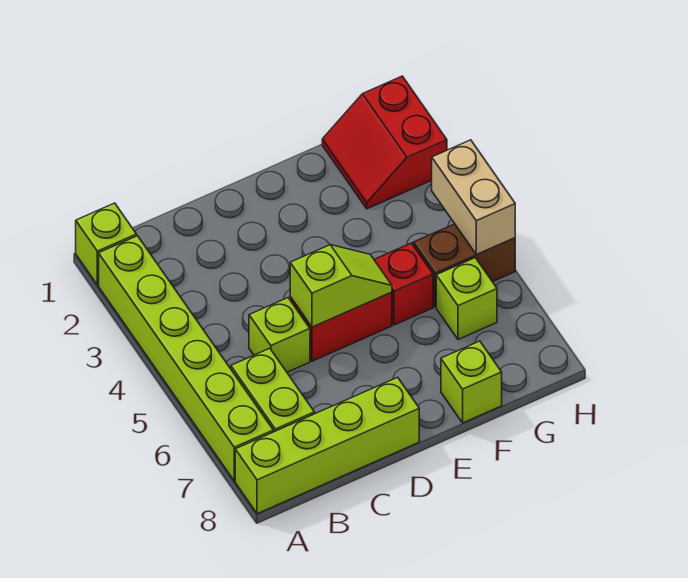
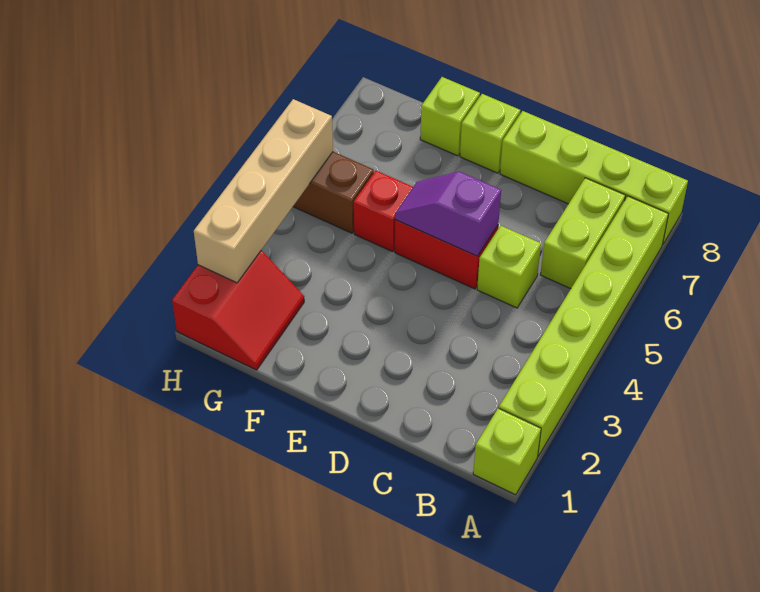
lime slope D5:E5 level 2 top D -> purple slope D5:E5 level 2 top D
lime brick G6 level 1 -> lime brick E8 level 1
tan brick H4:H5 level 2 -> tan brick H2:H5 level 2

